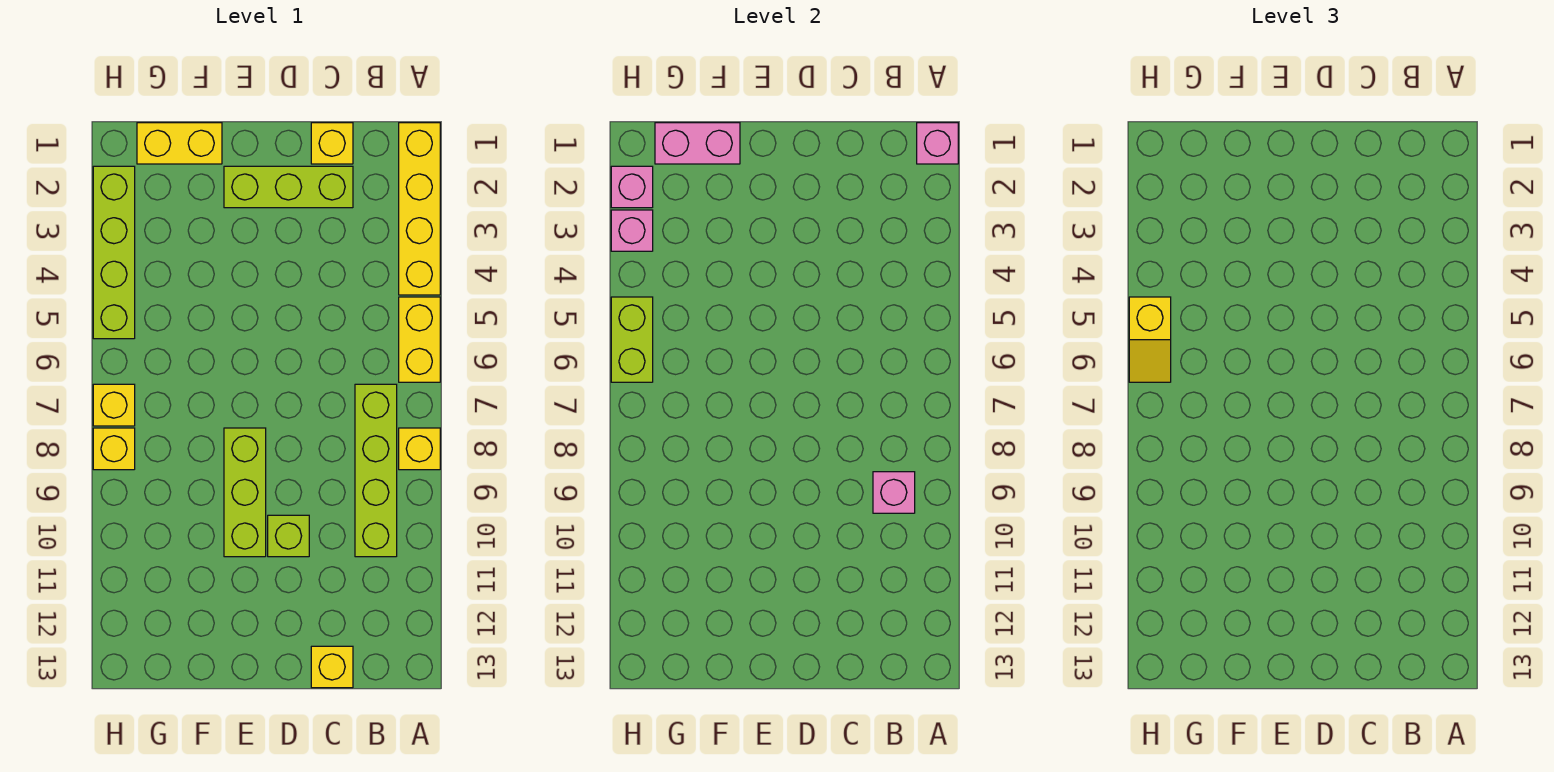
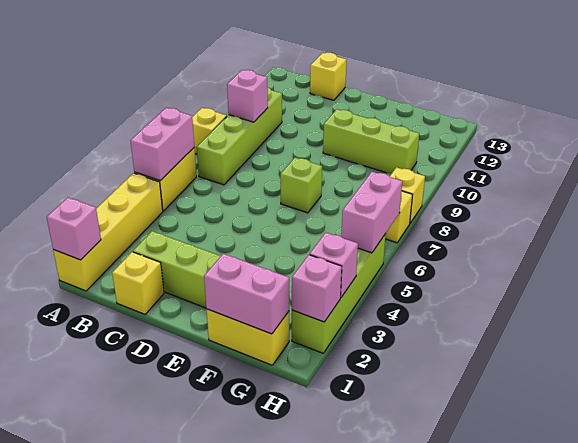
none -> pink brick A5:A6 level 2
lime brick D10 level 1 -> lime brick E7 level 1
lime brick E8:E10 level 1 -> lime brick E10:G10 level 1
lime brick H5:H6 level 2 -> pink brick H5:H6 level 2
yellow slope H5:H6 level 3 top 5 -> none

